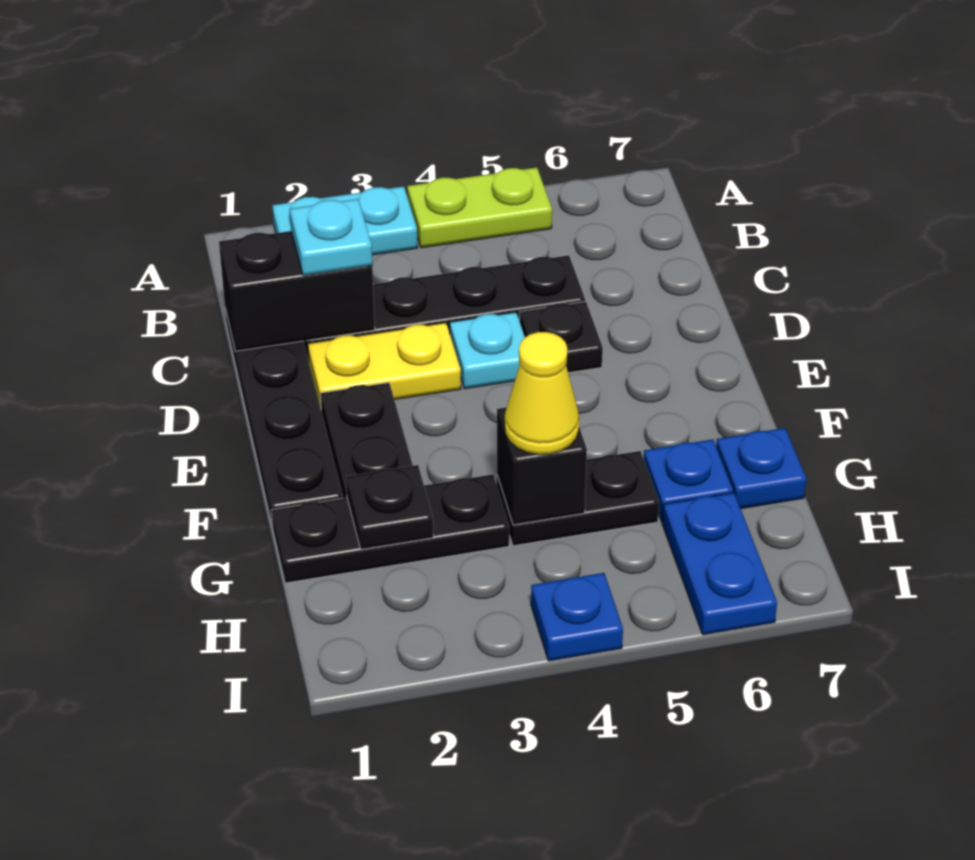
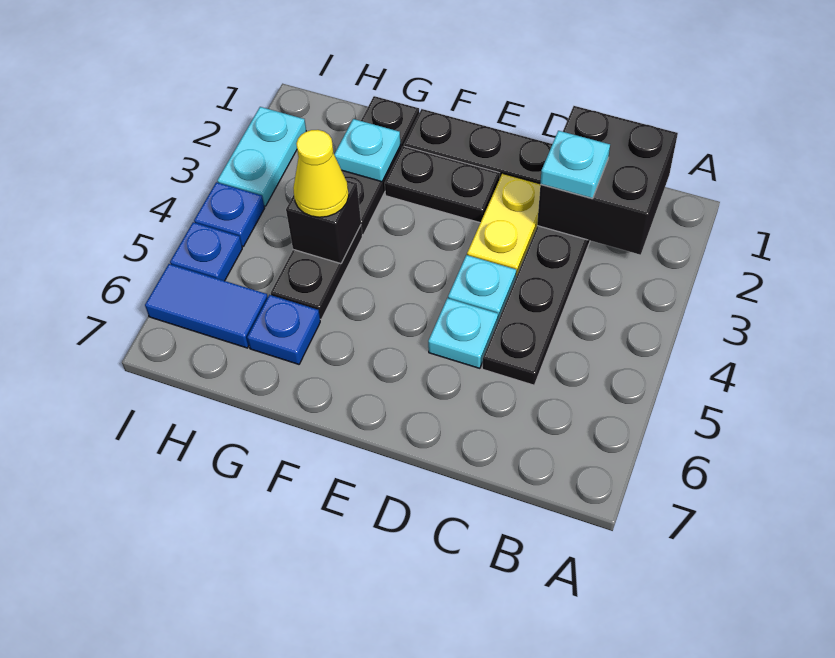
cyan plate A2:A3 level 1 -> cyan plate I2:I3 level 1
lime plate A4:A5 level 1 -> none
black brick C1:C2 level 2 -> black brick B1:C2 level 2
black plate D5 level 1 -> cyan plate D5 level 1
black plate G2 level 2 -> cyan plate G2 level 2
blue plate G7 level 1 -> blue plate I5 level 1
blue plate H6:I6 level 1 -> blue tile H6:I6 level 1

